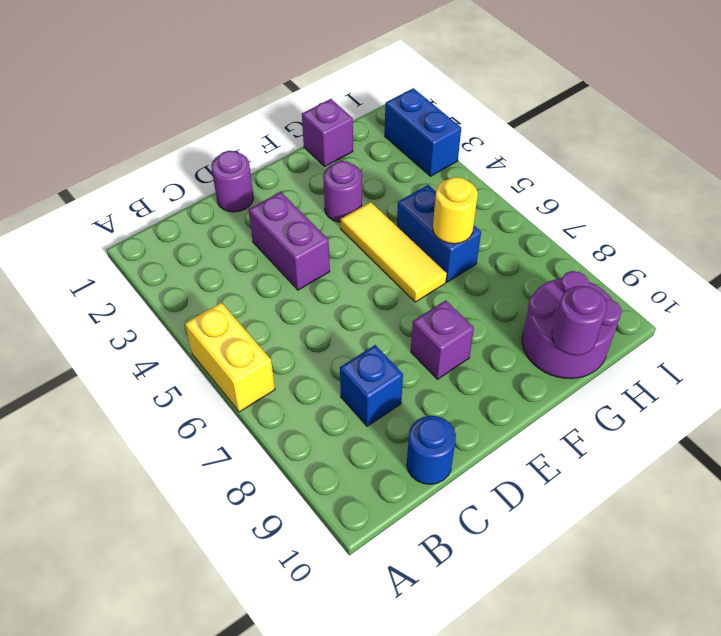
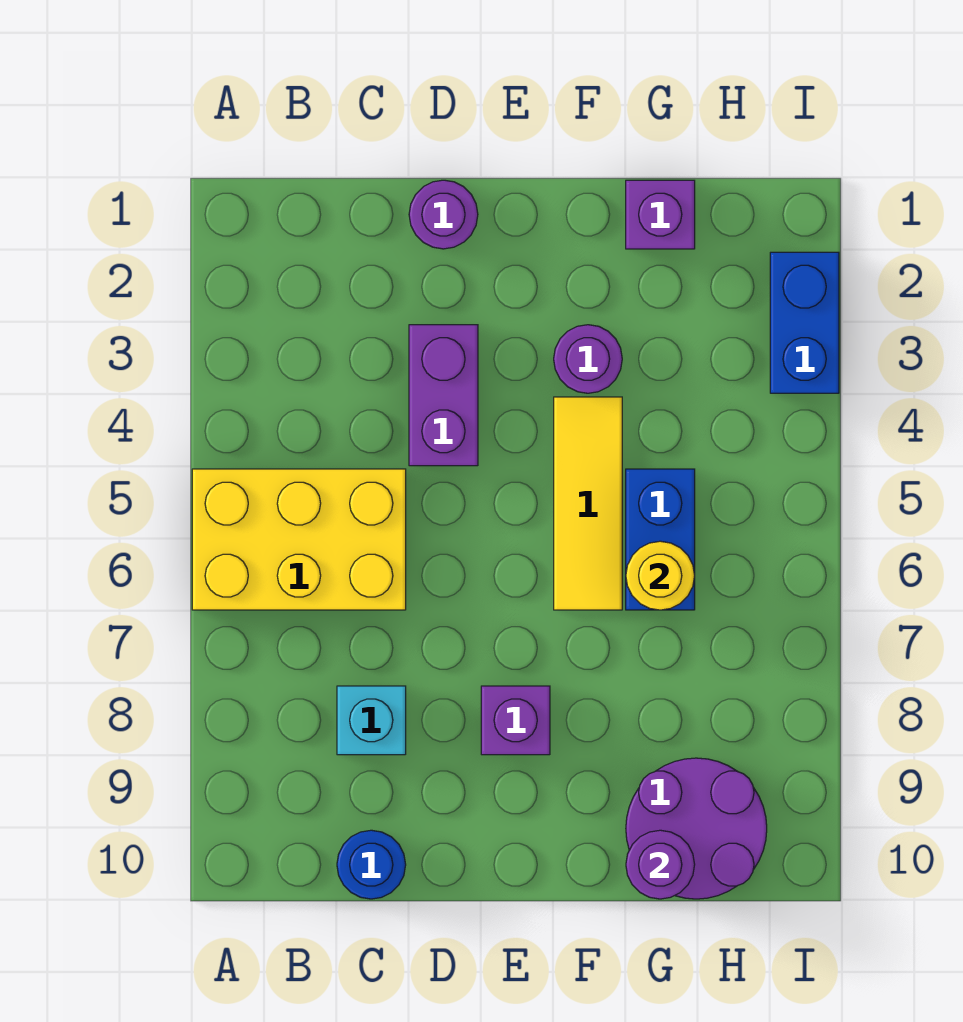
yellow brick A5:A6 level 1 -> yellow brick A5:C6 level 1
blue brick C8 level 1 -> cyan brick C8 level 1

